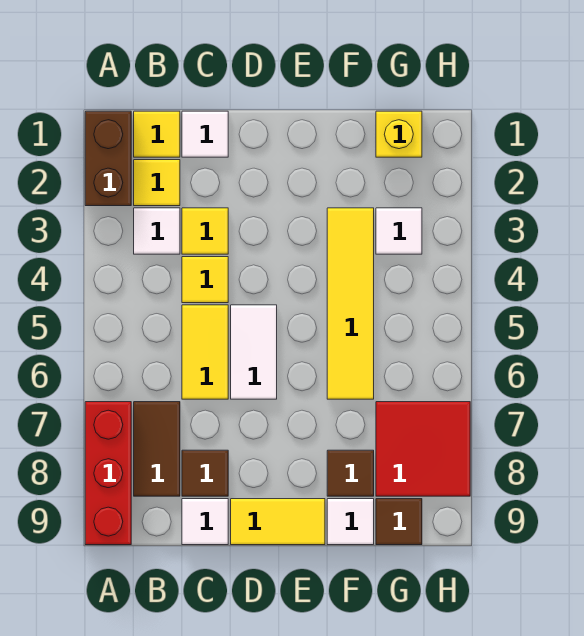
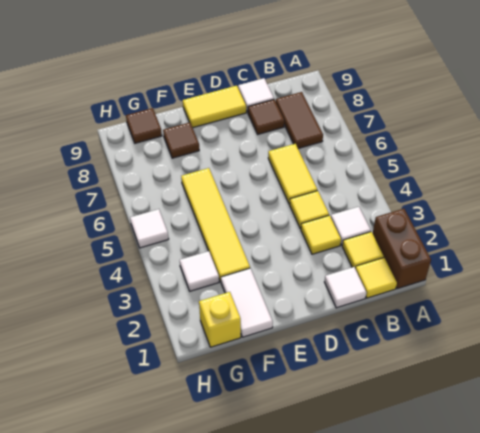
red brick A7:A9 level 1 -> none
white tile D5:D6 level 1 -> white tile F1:F2 level 1
white tile F9 level 1 -> white tile H5 level 1
red tile G7:H8 level 1 -> none

